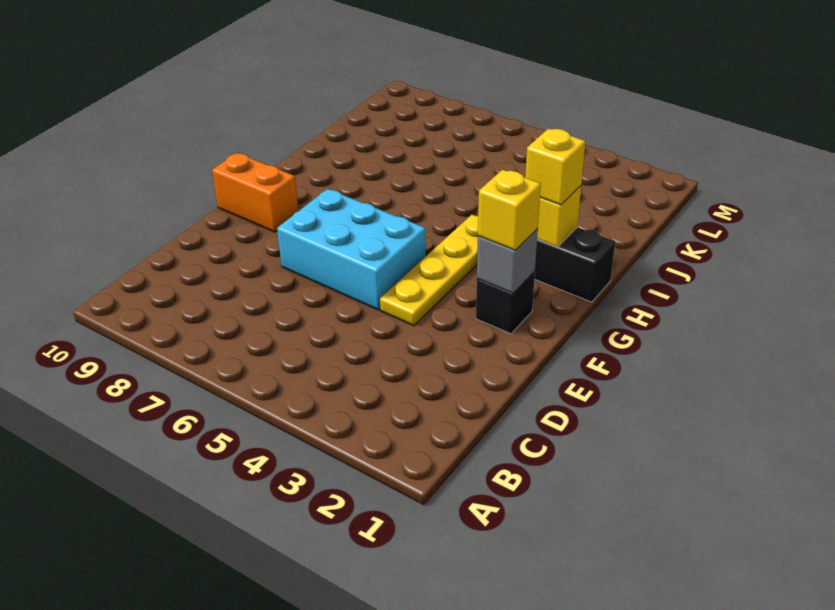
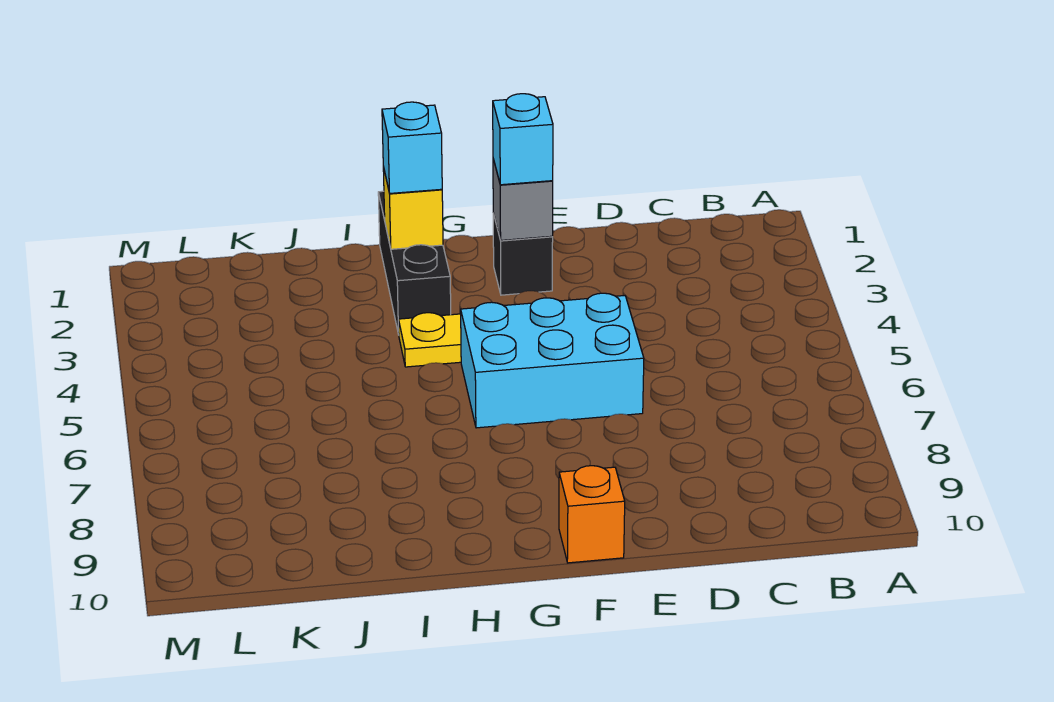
cyan brick E5:F7 level 1 -> cyan brick E5:G6 level 1
yellow brick F2 level 3 -> cyan brick F2 level 3
orange brick F9:F10 level 1 -> orange brick F10 level 1
yellow brick H2 level 3 -> cyan brick H2 level 3

